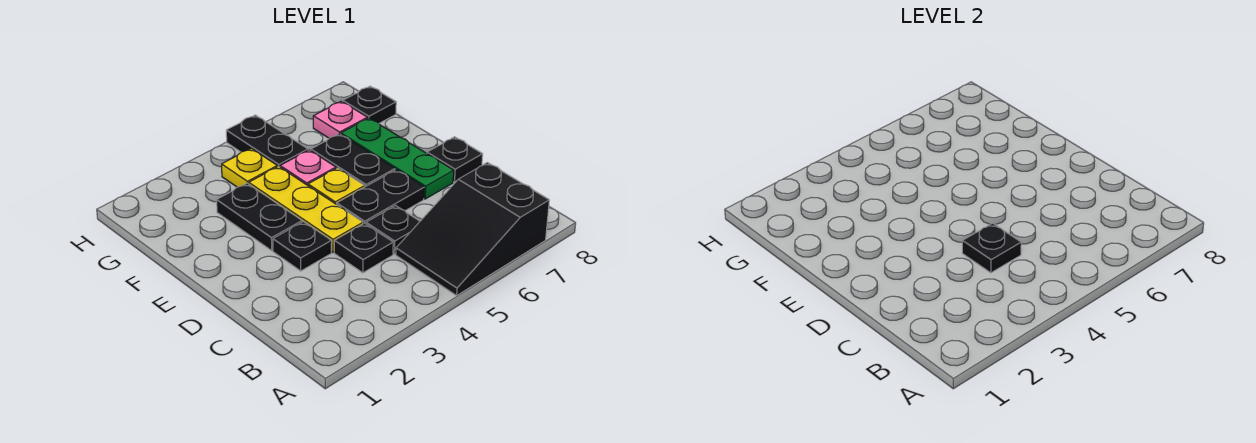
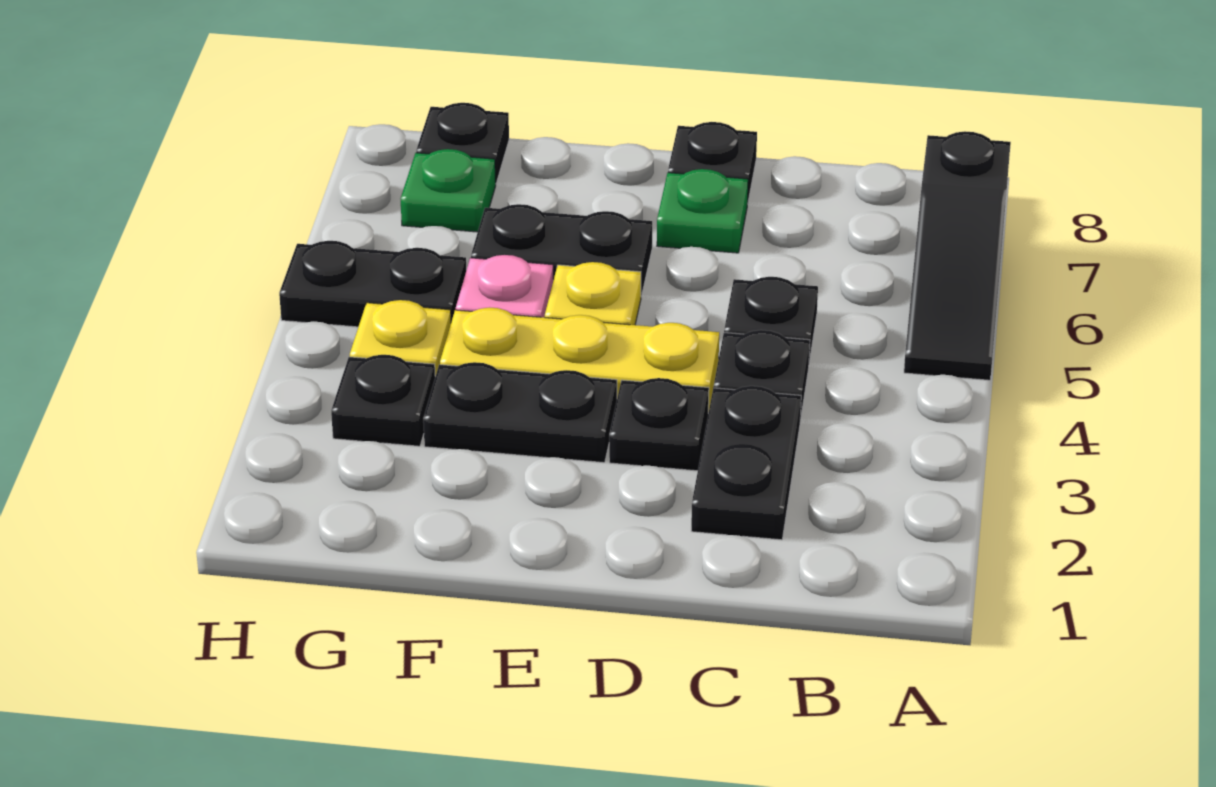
black slope A5:B7 level 1 top 7 -> black slope A5:A7 level 1 top 7
black plate C4 level 2 -> black plate G3 level 1
black plate D5:D6 level 1 -> black plate C2:C3 level 1
green plate D7:F7 level 1 -> green plate D7 level 1
pink plate G7 level 1 -> green plate G7 level 1

